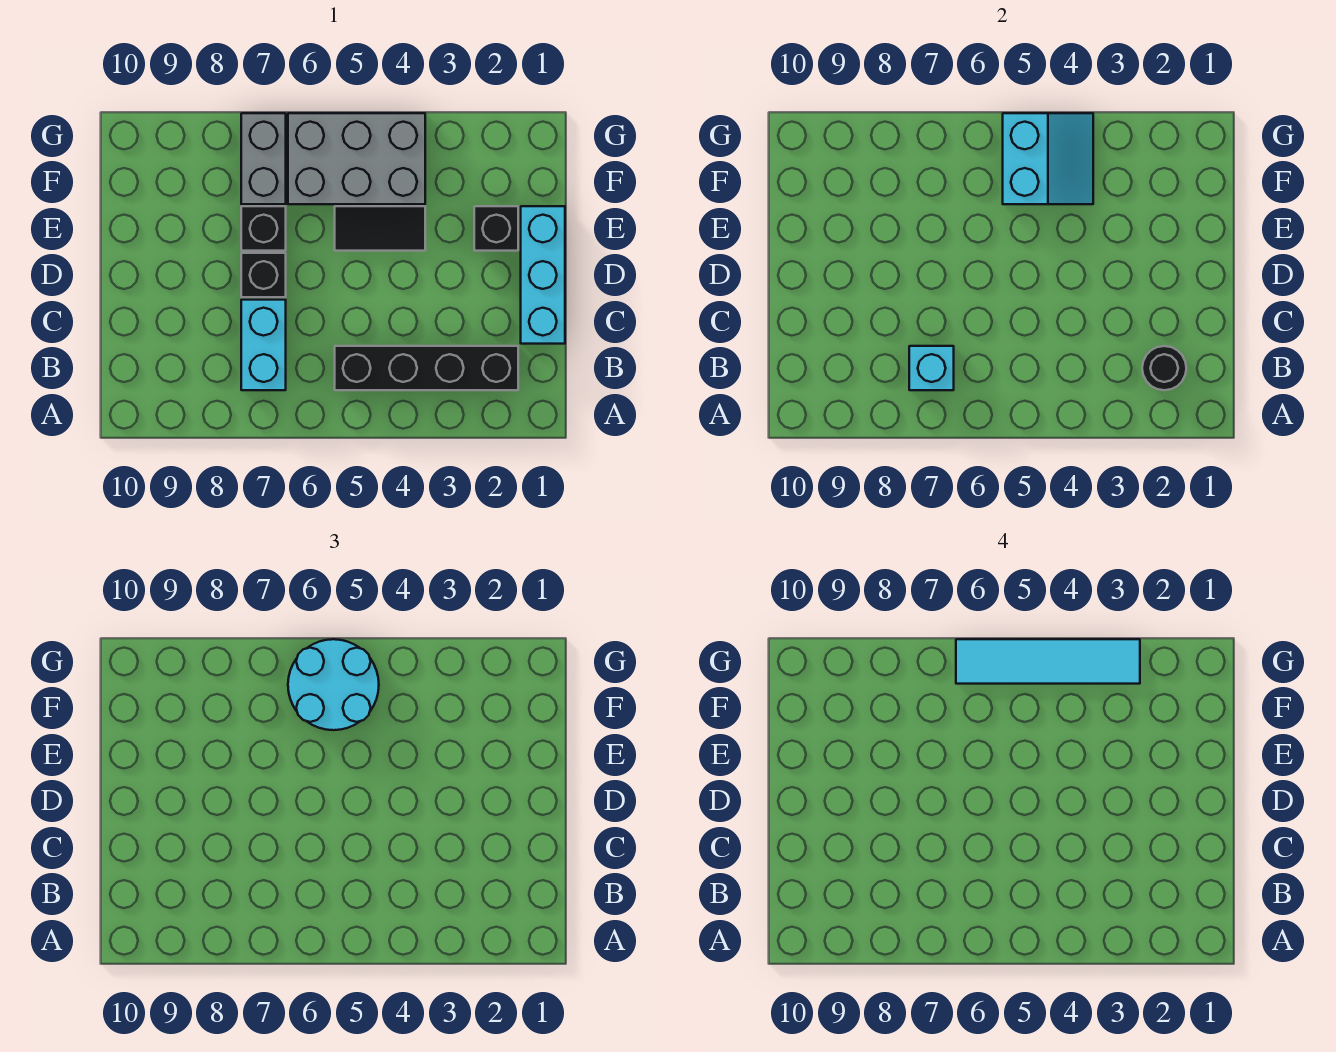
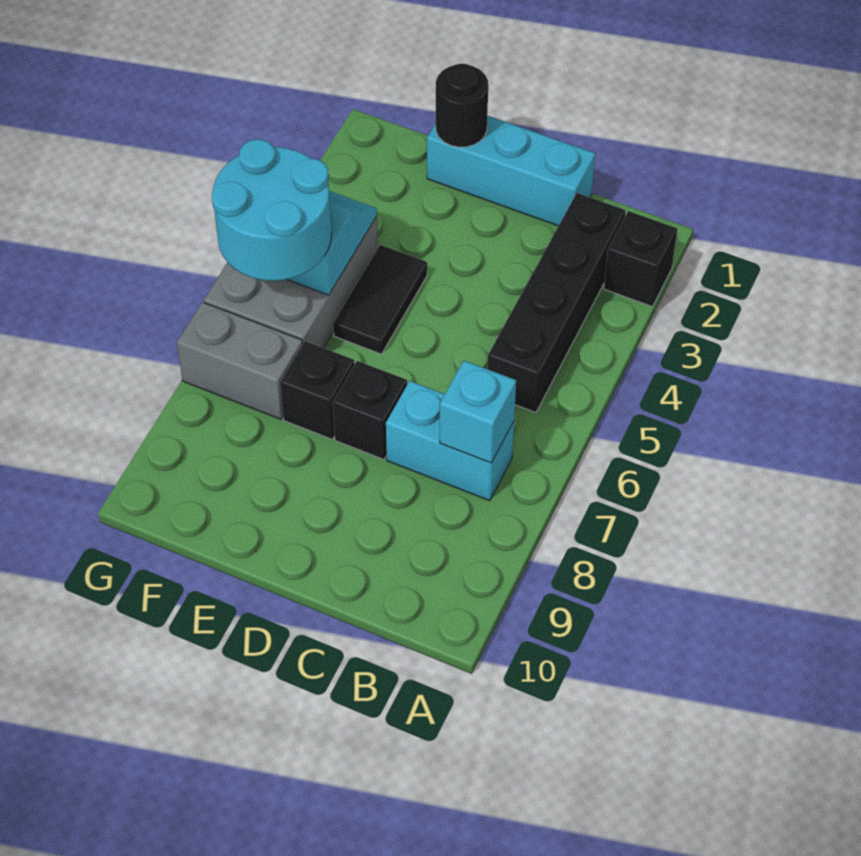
black round brick B2 level 2 -> black round brick E1 level 2
black brick E2 level 1 -> black brick A2 level 1
cyan tile G3:G6 level 4 -> none

